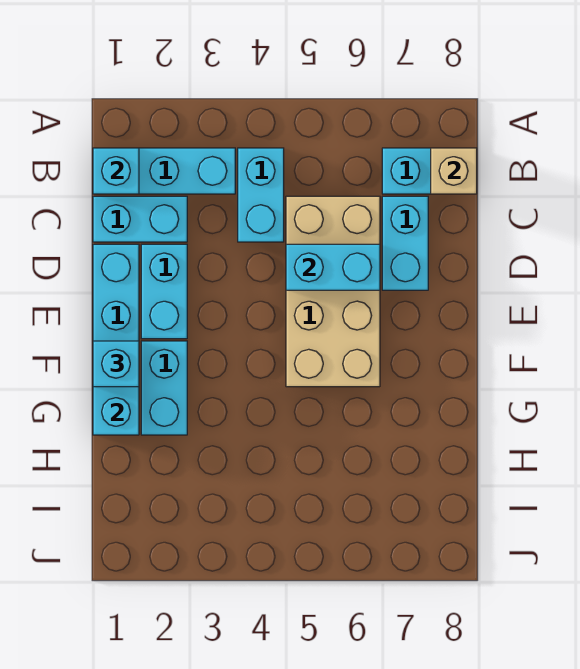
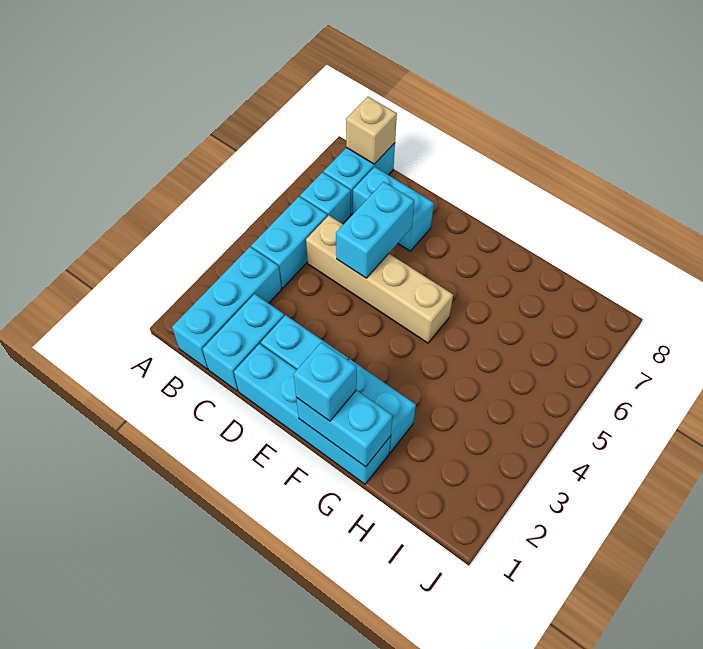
cyan brick B1 level 2 -> cyan brick B6 level 1
cyan brick B4:C4 level 1 -> cyan brick B4:B5 level 1
tan brick C5:F6 level 1 -> tan brick C5:F5 level 1

